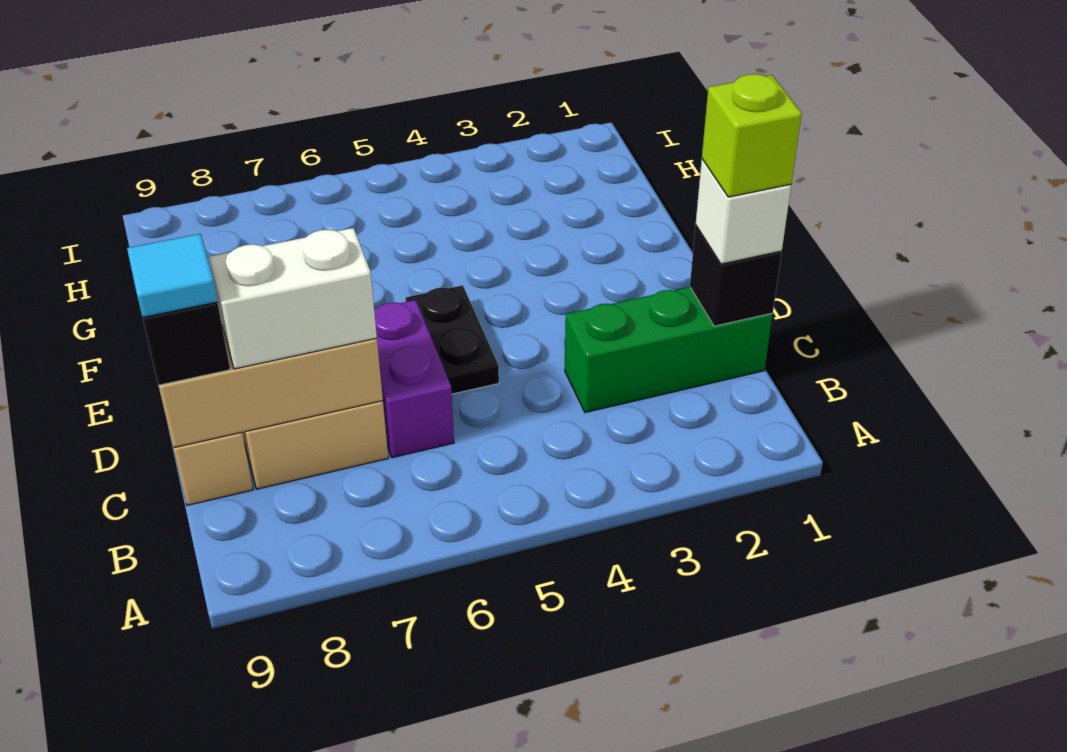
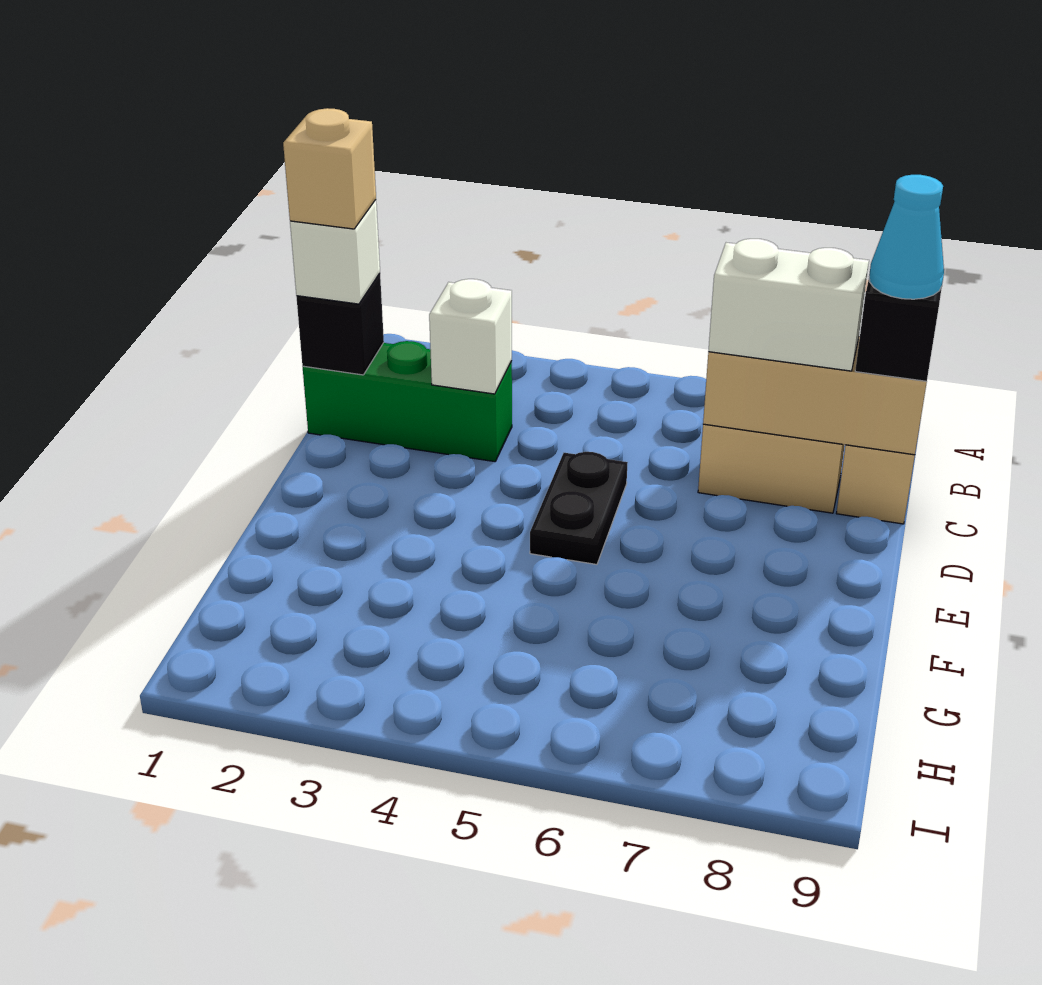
lime brick C1 level 4 -> tan brick C1 level 4
none -> white brick C3 level 2
purple brick C6:D6 level 1 -> none
cyan tile C9 level 4 -> cyan cone C9 level 4

